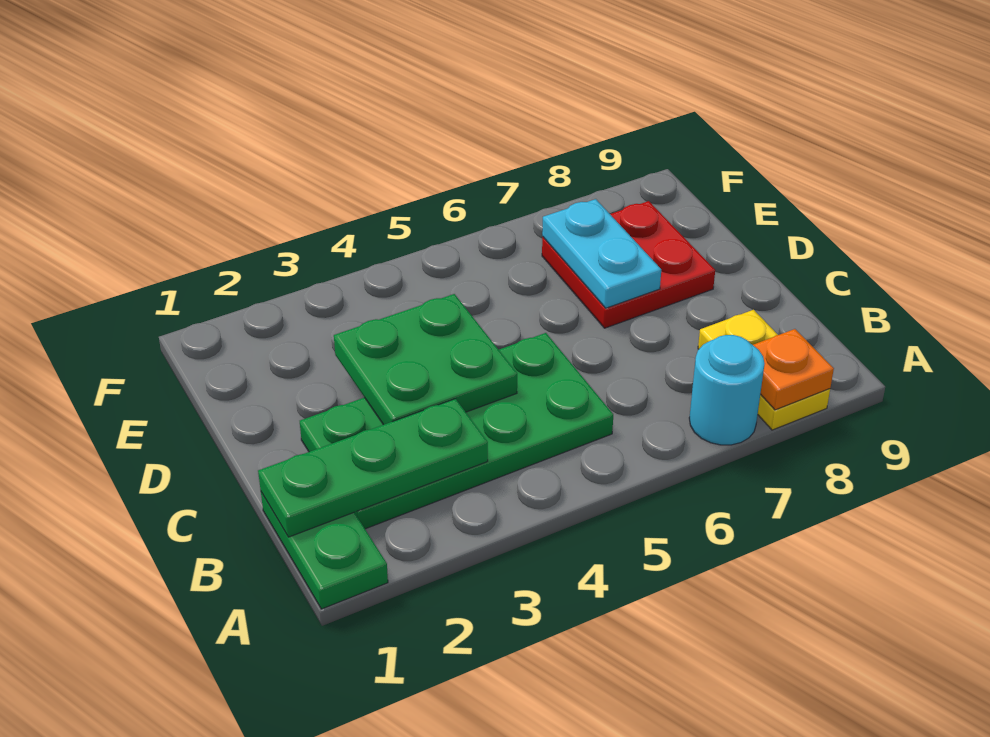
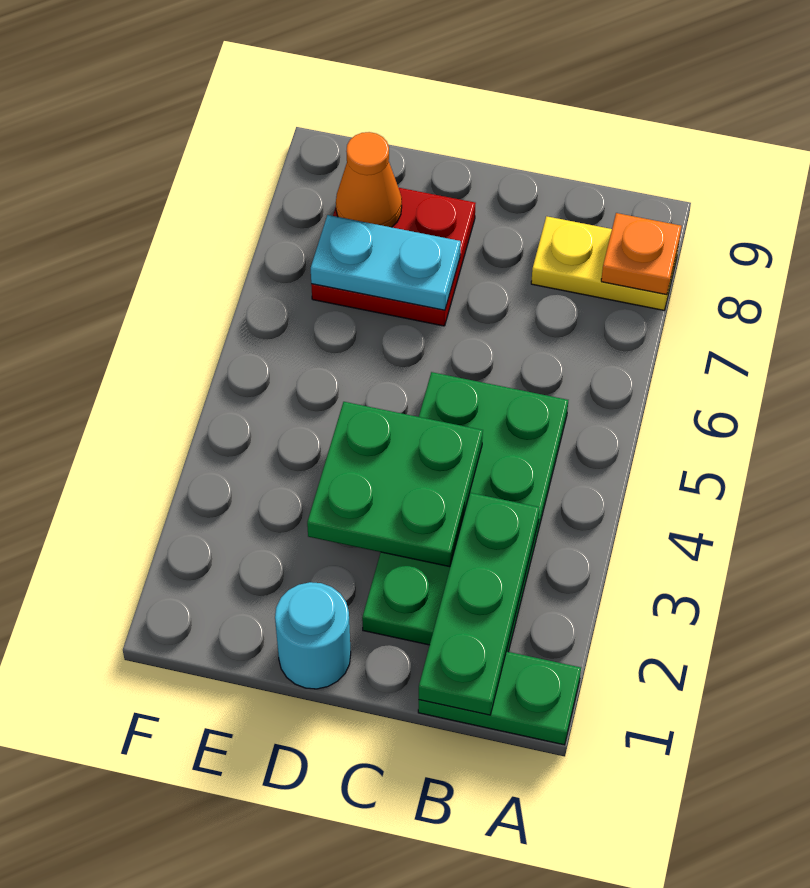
cyan round brick A7 level 1 -> cyan round brick D1 level 1
none -> orange cone E8 level 2

